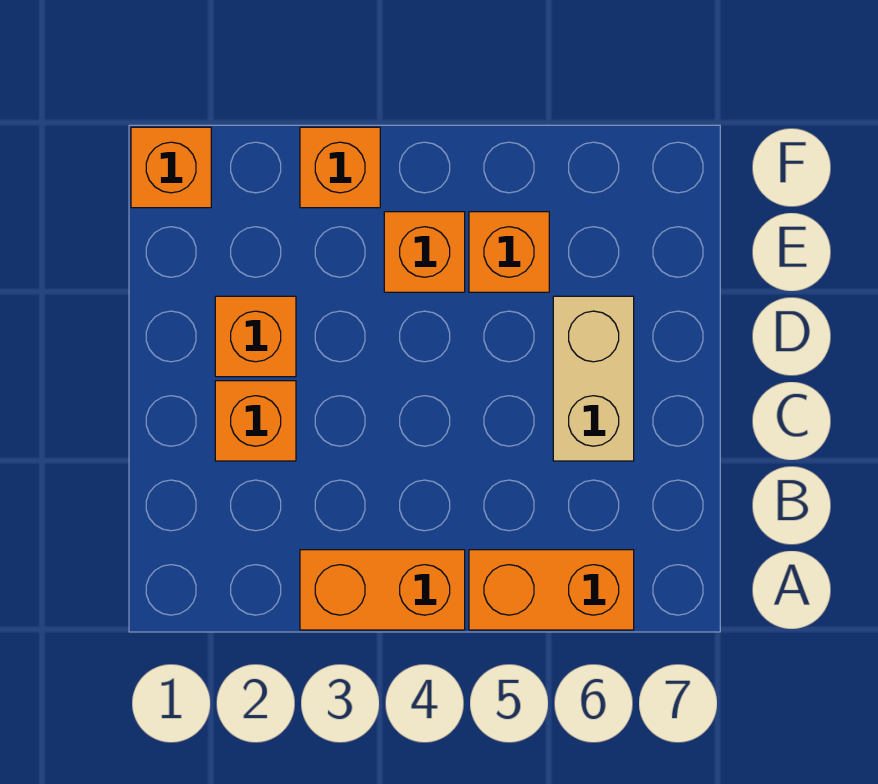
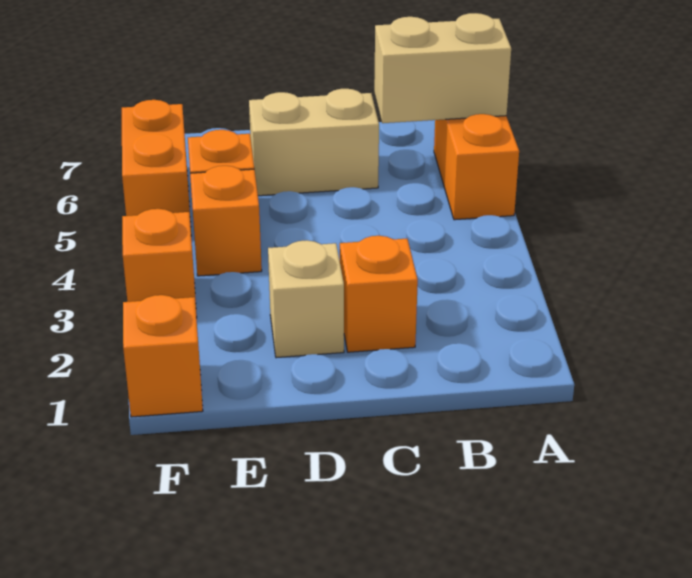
orange brick A3:A4 level 1 -> orange brick F5:F6 level 1
none -> tan brick A6:B6 level 2
orange brick D2 level 1 -> tan brick D2 level 1

